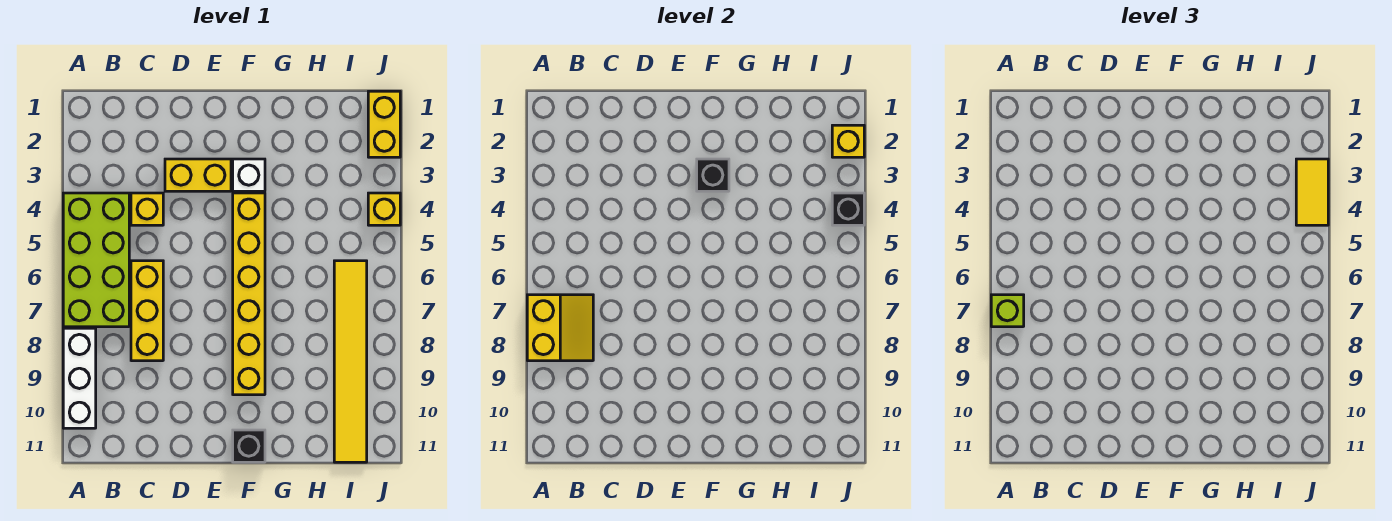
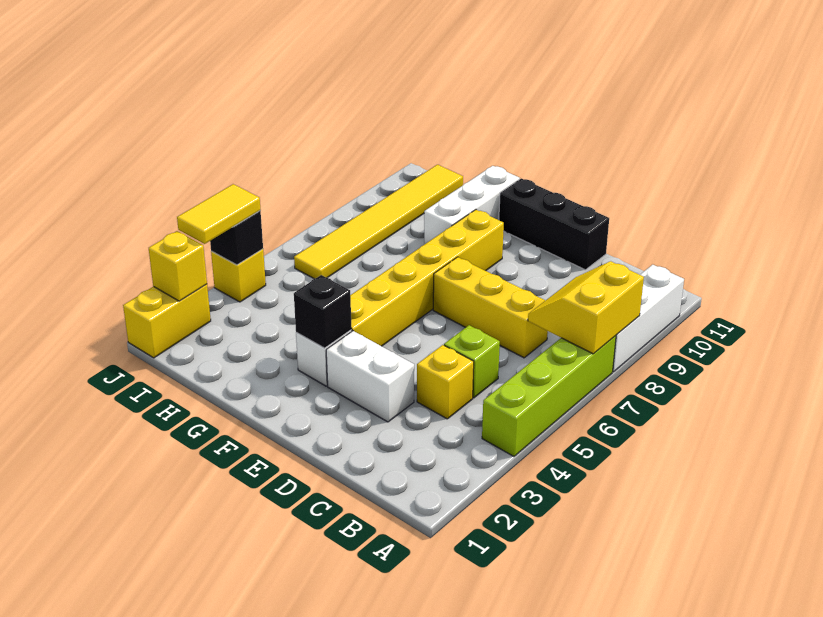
lime brick A4:B7 level 1 -> lime brick A4:A7 level 1
lime brick A7 level 3 -> lime brick C5 level 1
yellow brick C6:C8 level 1 -> yellow brick C7:E7 level 1
yellow brick D3:E3 level 1 -> white brick D3:E3 level 1
black brick F11 level 1 -> black brick D11:F11 level 1
none -> white brick G9:G11 level 1

